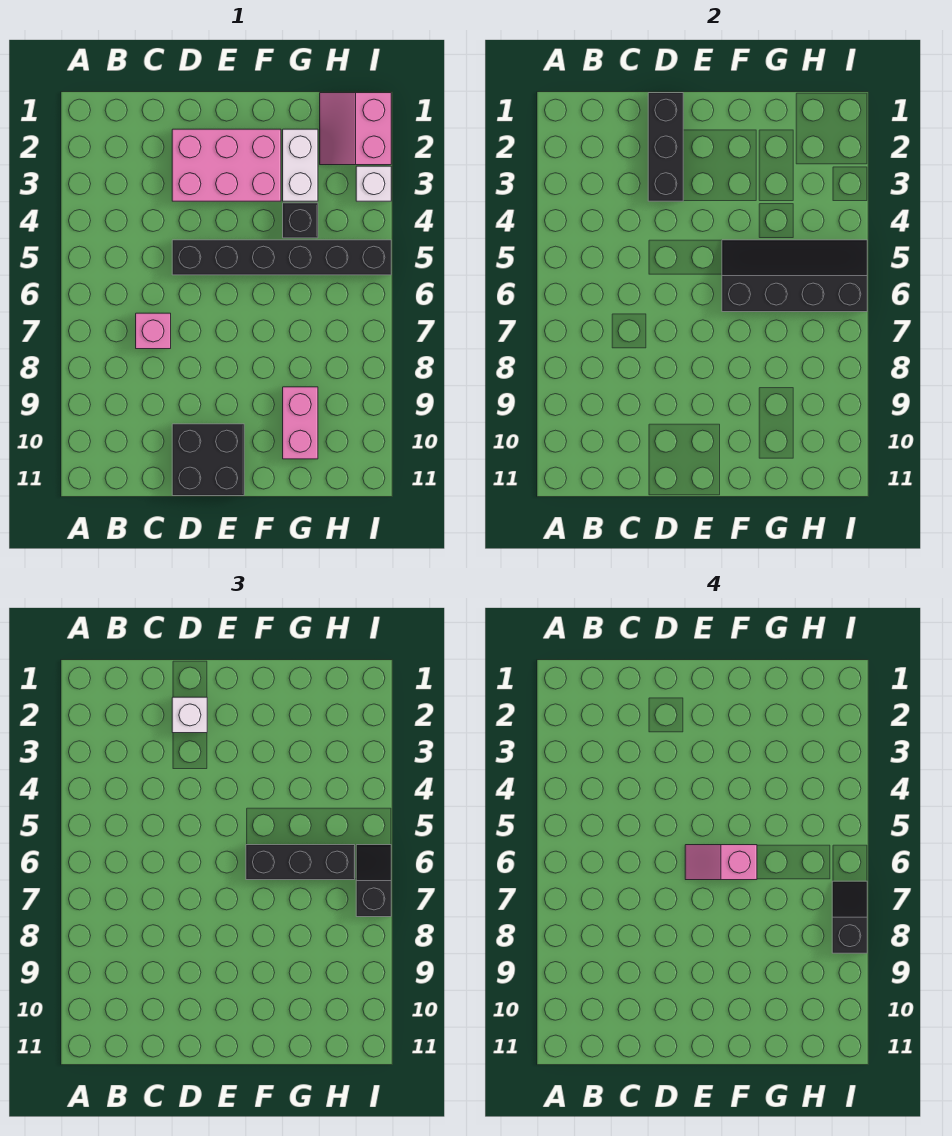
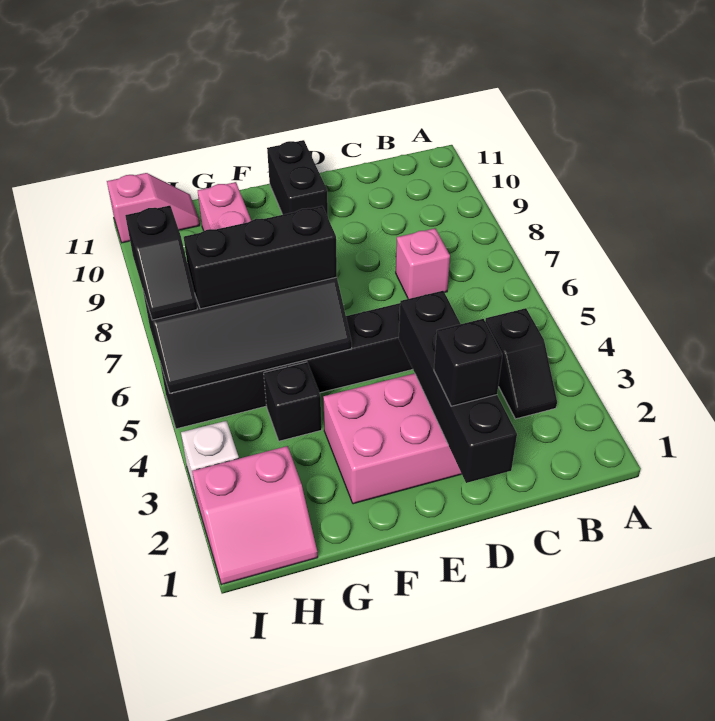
black brick D1:D3 level 2 -> black brick D1:D4 level 2
white brick D2 level 3 -> black brick D2 level 3
black brick D10:E11 level 1 -> black brick E10:E11 level 1
pink slope E6:F6 level 4 top F -> pink slope H11:I11 level 1 top I
white brick G2:G3 level 1 -> none
pink slope H1:I2 level 1 top I -> pink slope H1:I2 level 1 top 2
black slope I7:I8 level 4 top 8 -> black slope B3:B4 level 1 top 4

